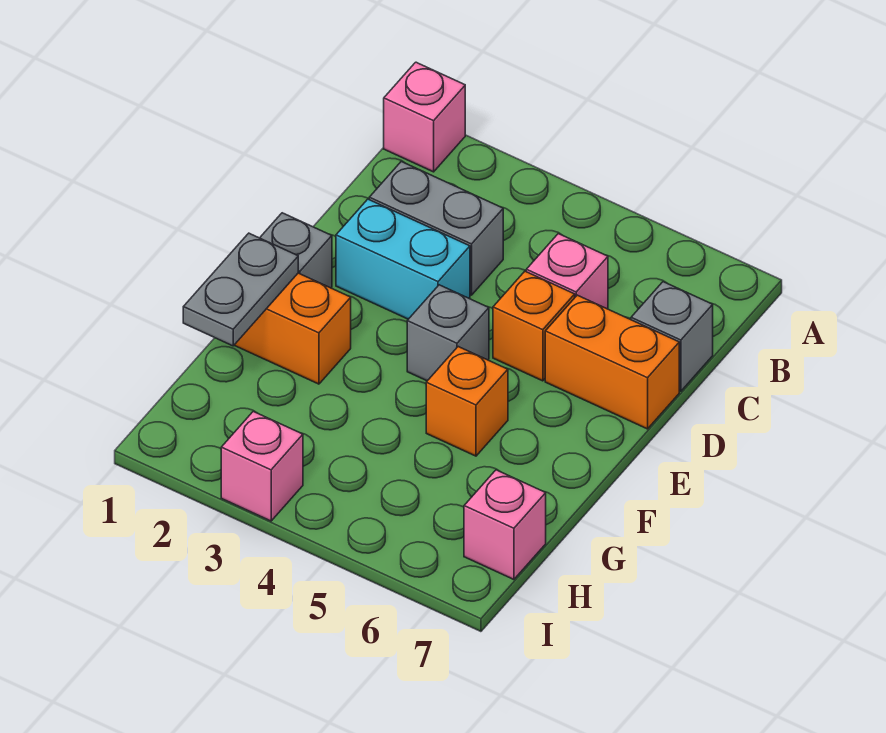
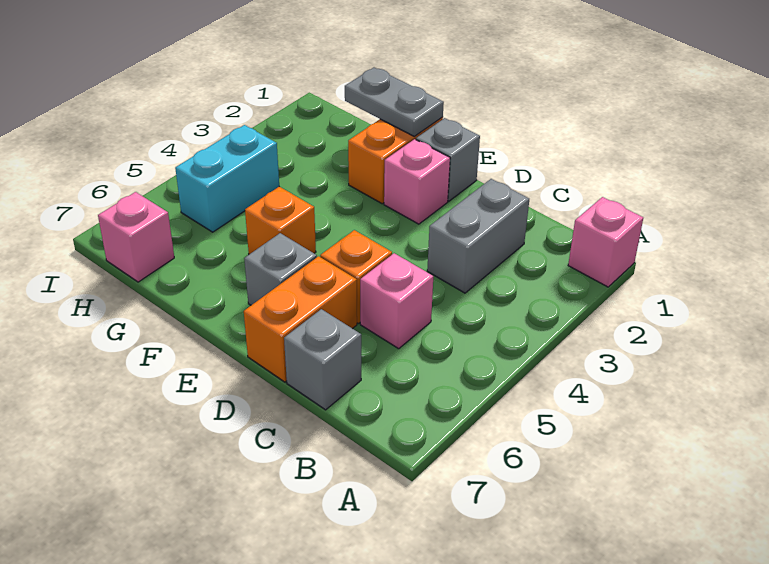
cyan brick D2:D3 level 1 -> cyan brick H4:H5 level 1
grey brick E4 level 1 -> grey brick E6 level 1
pink brick I3 level 1 -> pink brick E2 level 1

